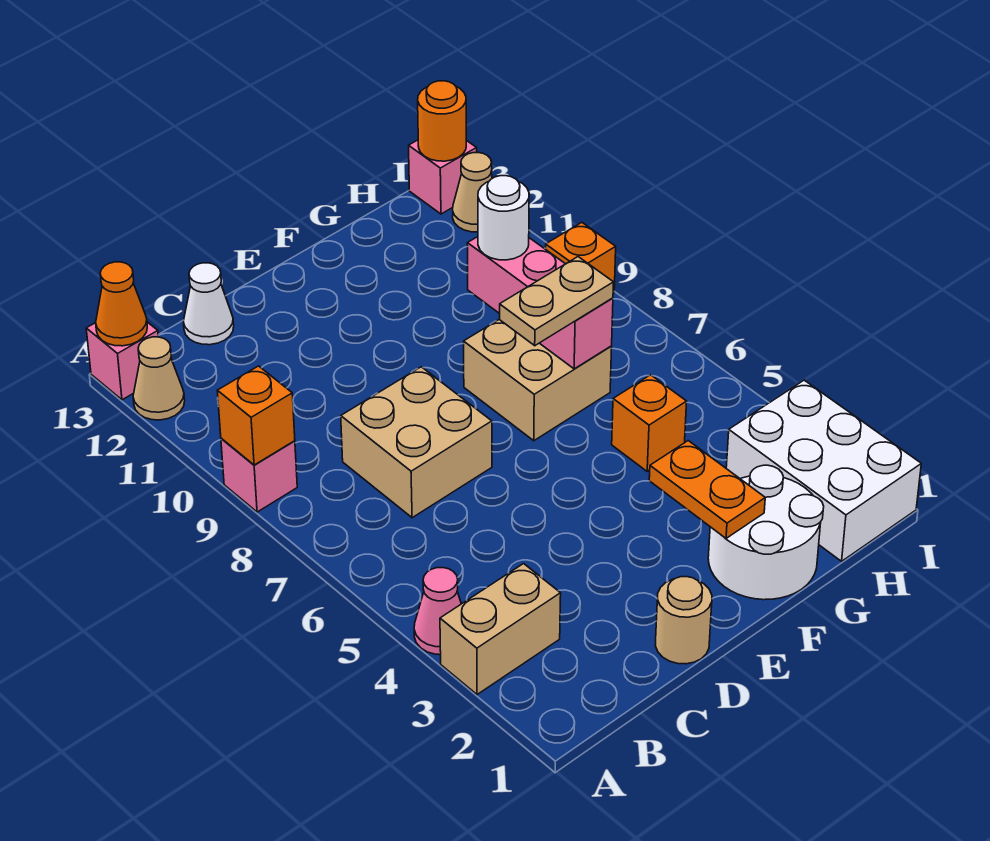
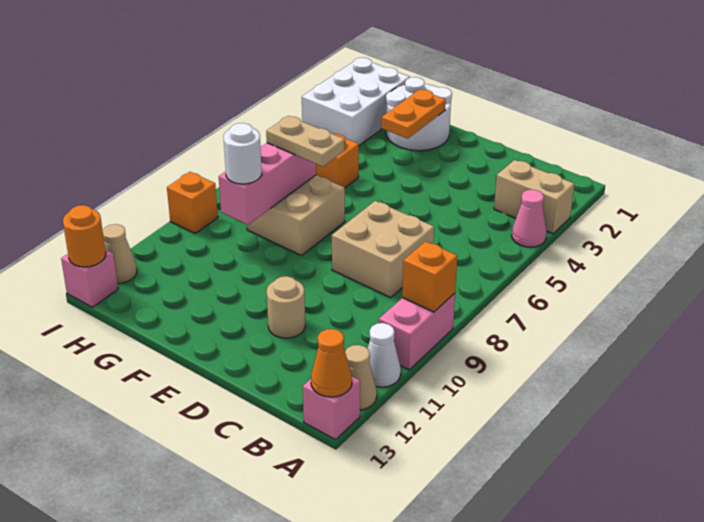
pink brick A9 level 1 -> pink brick A9:A10 level 1
white cone C13 level 1 -> white cone A11 level 1
tan round brick D1 level 1 -> tan round brick D11 level 1

